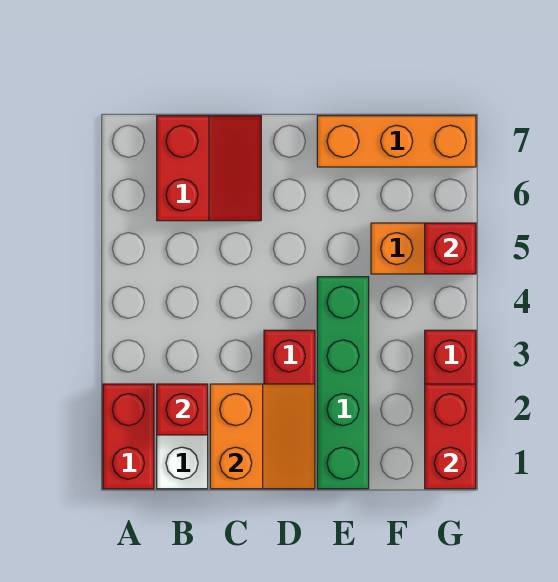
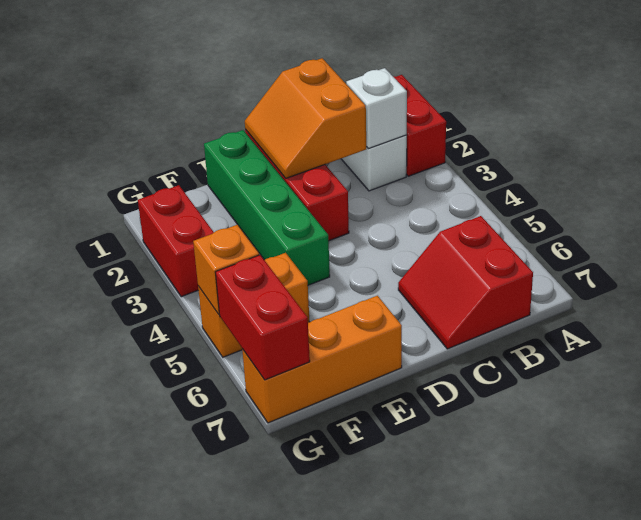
red brick B2 level 2 -> white brick B2 level 2
red brick G1:G2 level 2 -> red brick G6:G7 level 2
red brick G5 level 2 -> orange brick G5 level 2

